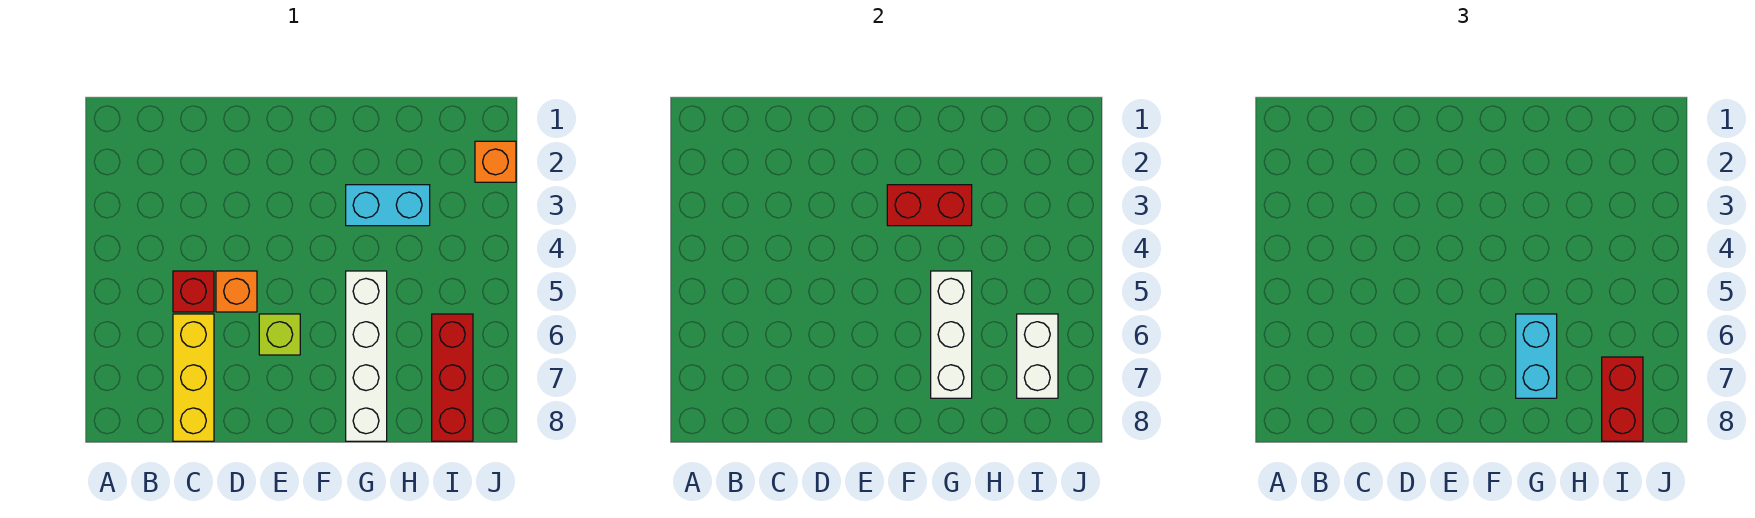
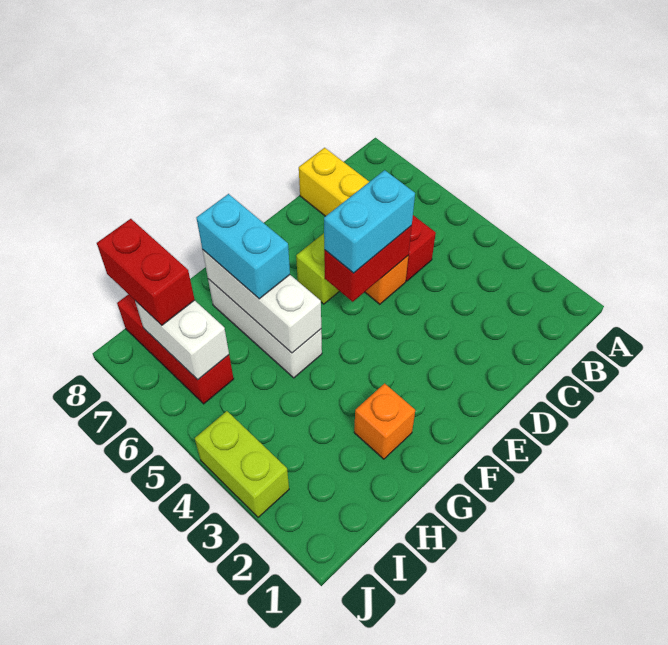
red brick F3:G3 level 2 -> red brick D5:E5 level 2
cyan brick G3:H3 level 1 -> cyan brick D5:E5 level 3
white brick G5:G8 level 1 -> white brick G5:G7 level 1
orange brick J2 level 1 -> orange brick G2 level 1
none -> lime brick J3:J4 level 1

